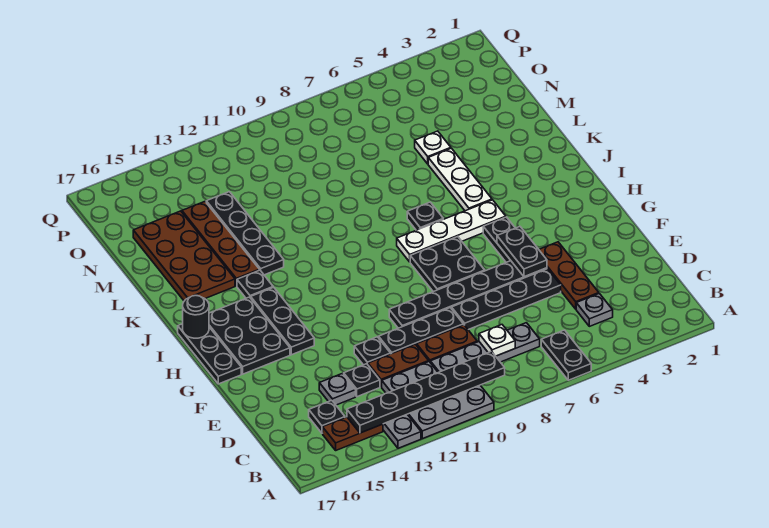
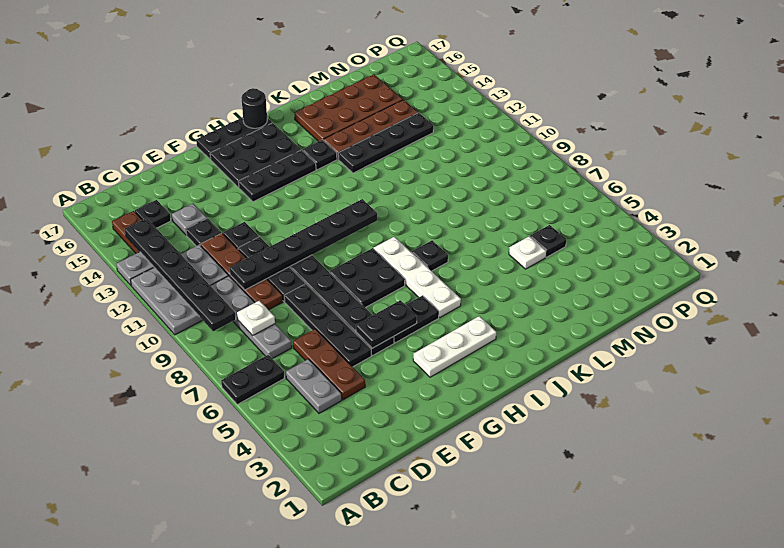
grey plate C4 level 1 -> grey plate C4:C5 level 1
brown plate D4:F4 level 1 -> brown plate D4:D6 level 1
none -> black plate D10:I10 level 2
white plate J5:L5 level 1 -> white plate G3:I3 level 1
none -> black plate N5 level 1

